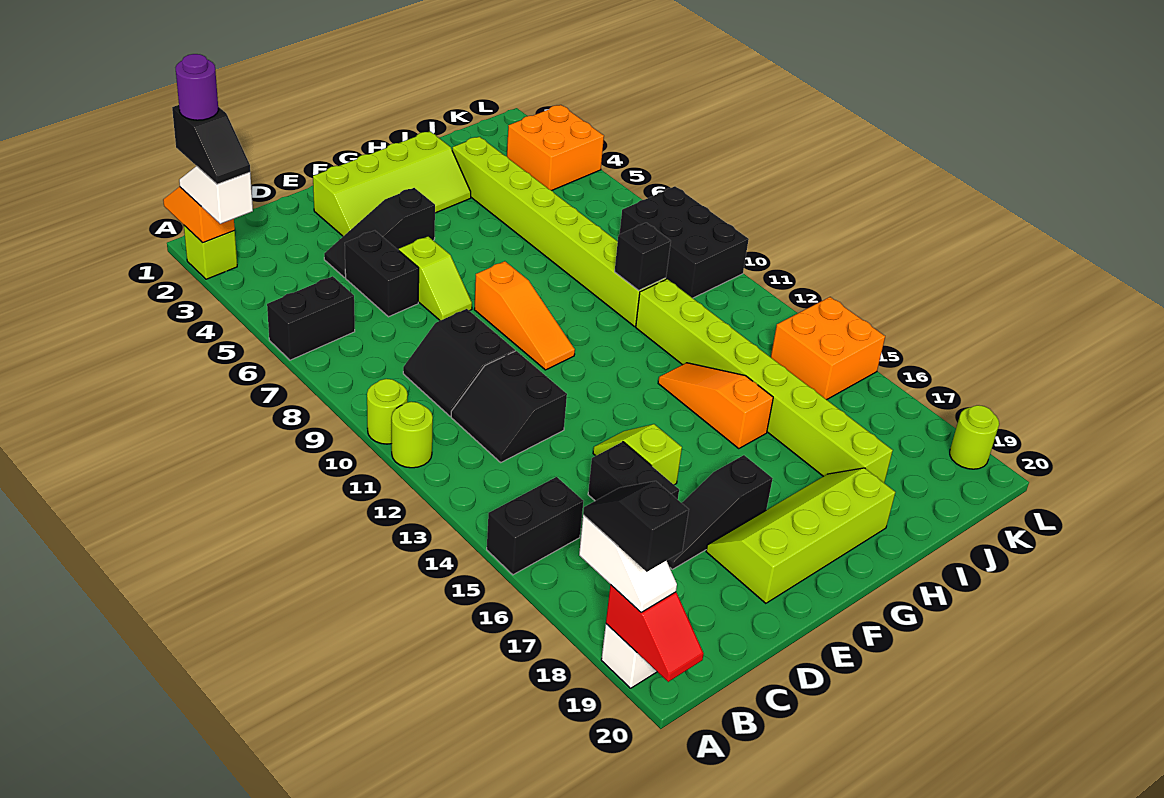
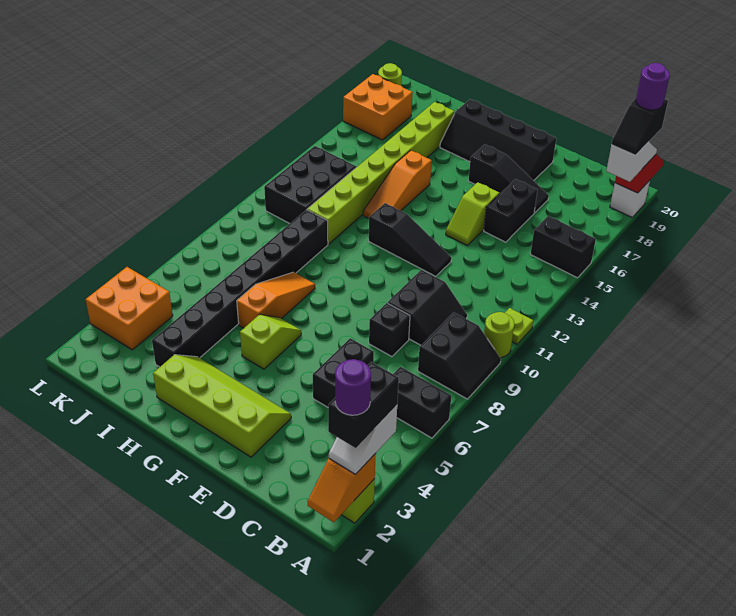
black slope A2:A3 level 4 top 2 -> black brick A2:A3 level 4
lime round brick A11 level 1 -> lime plate A11 level 1
none -> purple round brick A19 level 5
black slope C11:D12 level 1 top D -> black slope A8:B9 level 1 top B
black slope D4:F4 level 1 top F -> black slope E12:G12 level 1 top G
lime slope E6:E7 level 1 top 6 -> lime slope G5:G6 level 1 top 5
lime slope E18:H19 level 1 top 19 -> black slope E18:H19 level 1 top 19
orange slope F8:F10 level 1 top 8 -> orange slope H6:H8 level 1 top 6
lime brick I3:I10 level 1 -> black brick I3:I10 level 1
black brick I10 level 2 -> black brick D8 level 1
black brick K8:L10 level 1 -> black brick J11:K13 level 1
orange brick K14:L15 level 1 -> orange brick K17:L18 level 1

